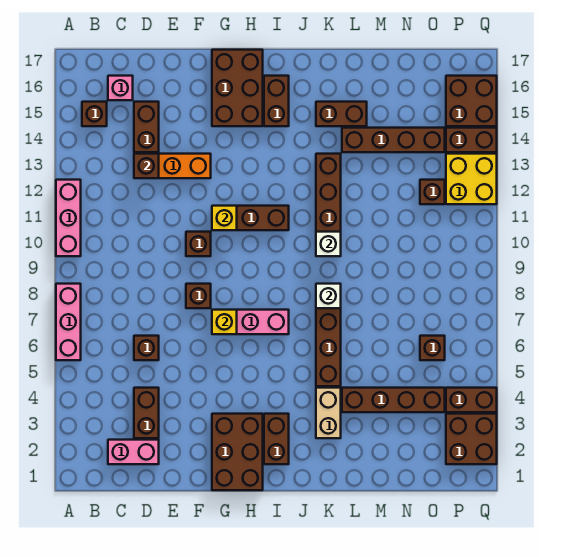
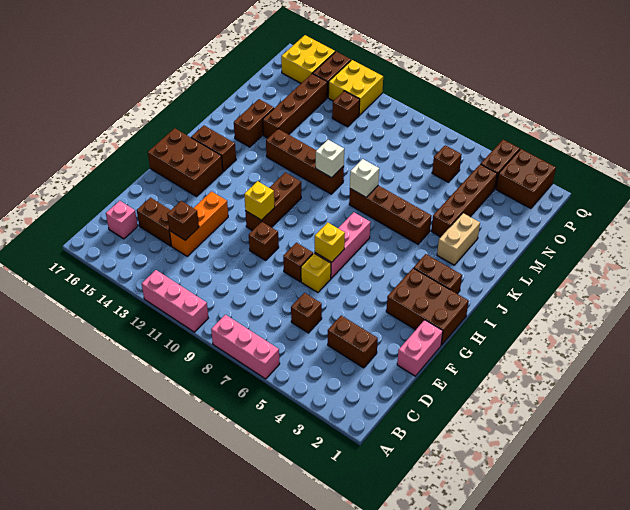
brown brick B15 level 1 -> none
pink brick C2:D2 level 1 -> pink brick E1:F1 level 1
none -> yellow brick F7 level 1
tan brick K3:K4 level 1 -> tan brick K3:L3 level 1
brown brick P15:Q16 level 1 -> yellow brick P15:Q16 level 1

